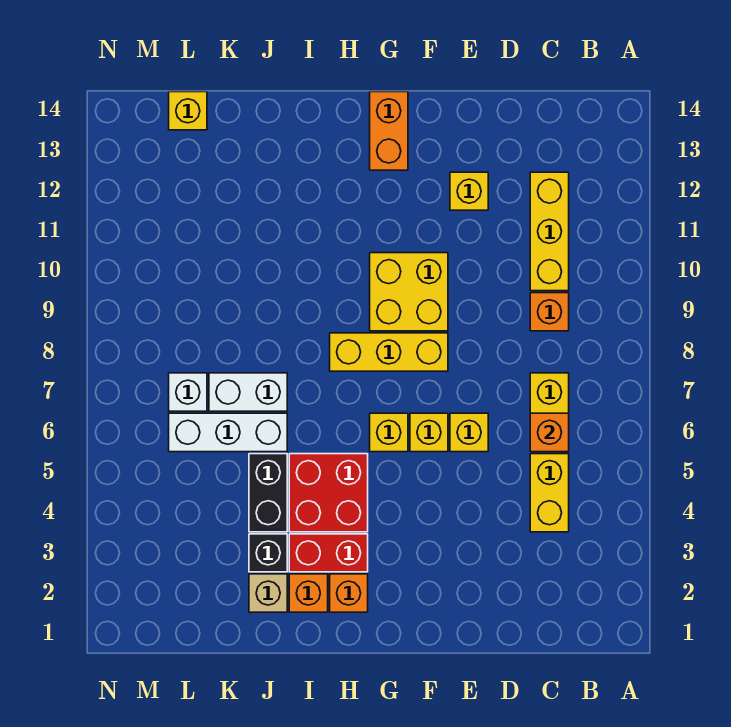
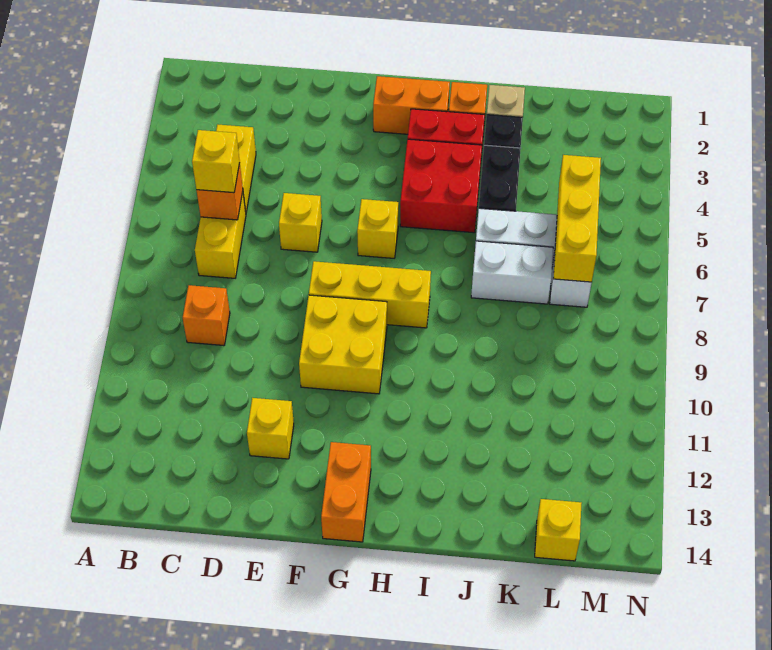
yellow brick C10:C12 level 1 -> yellow brick L5:L7 level 2
yellow brick F6 level 1 -> yellow brick C6 level 3
orange brick H2 level 1 -> orange brick G2:H2 level 1

